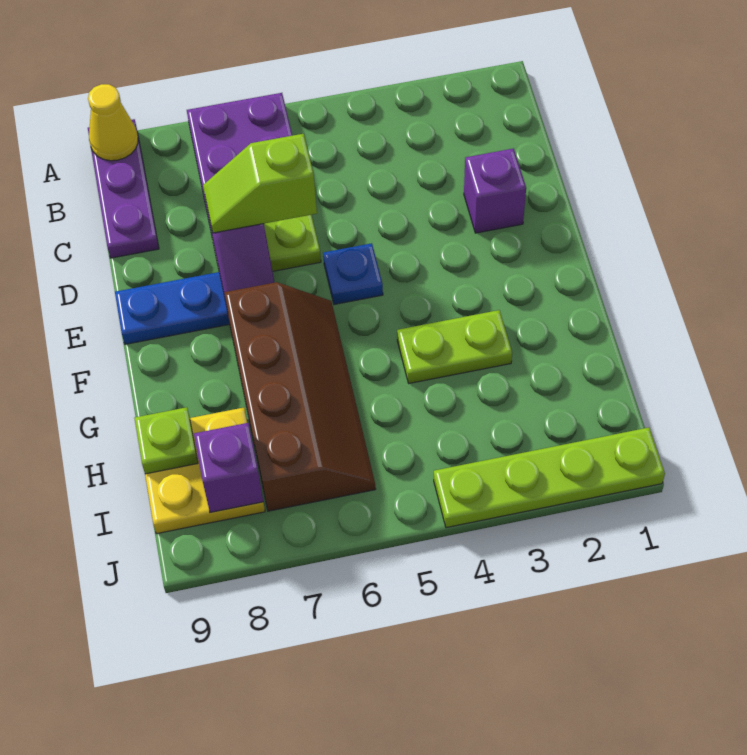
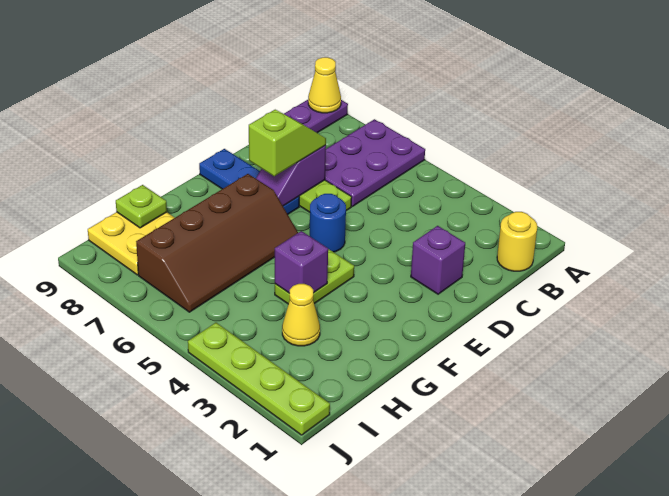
none -> yellow round brick B1 level 1
lime slope D6:D7 level 3 top 6 -> lime slope D7:E7 level 3 top E
blue plate E5 level 1 -> blue round brick E5 level 1
lime plate G3:G4 level 1 -> lime plate F4:G4 level 1
none -> yellow cone H3 level 1
purple brick I8 level 2 -> purple brick G4 level 2

